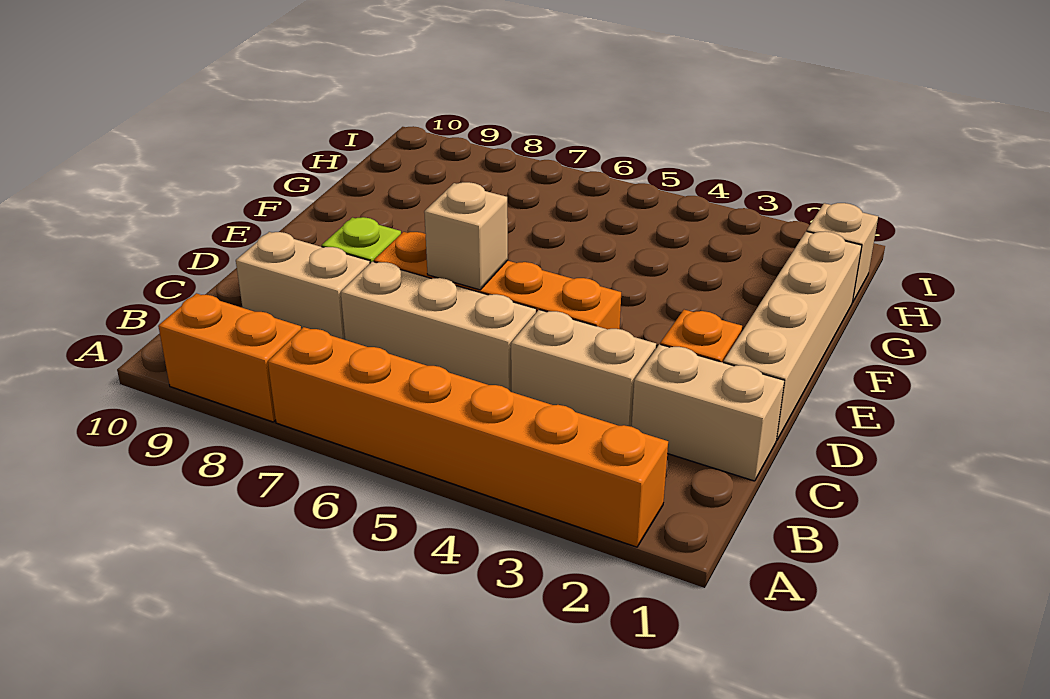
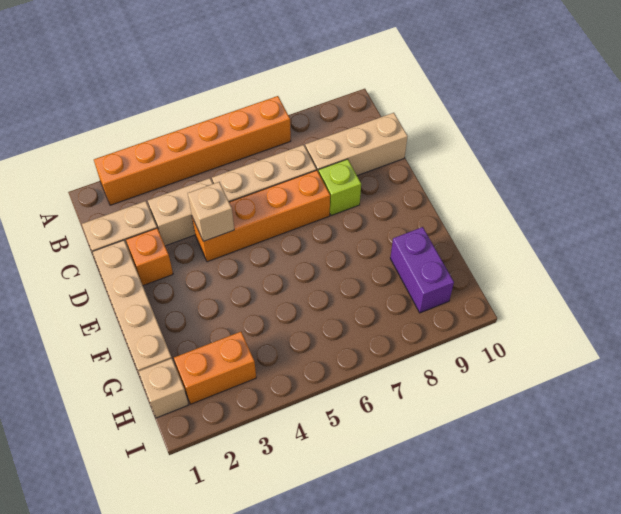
orange brick A8:A9 level 1 -> orange brick H2:H3 level 1
tan brick C8:C9 level 1 -> tan brick C8:C10 level 1
tan brick D6 level 2 -> tan brick D4 level 2
none -> purple brick G9:H9 level 1

